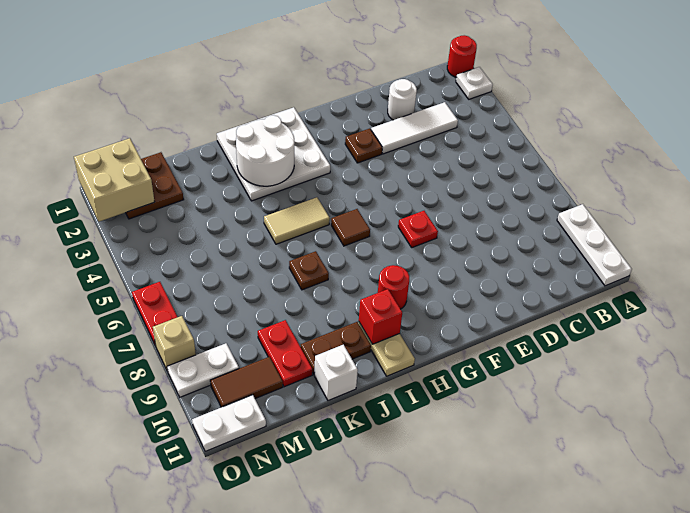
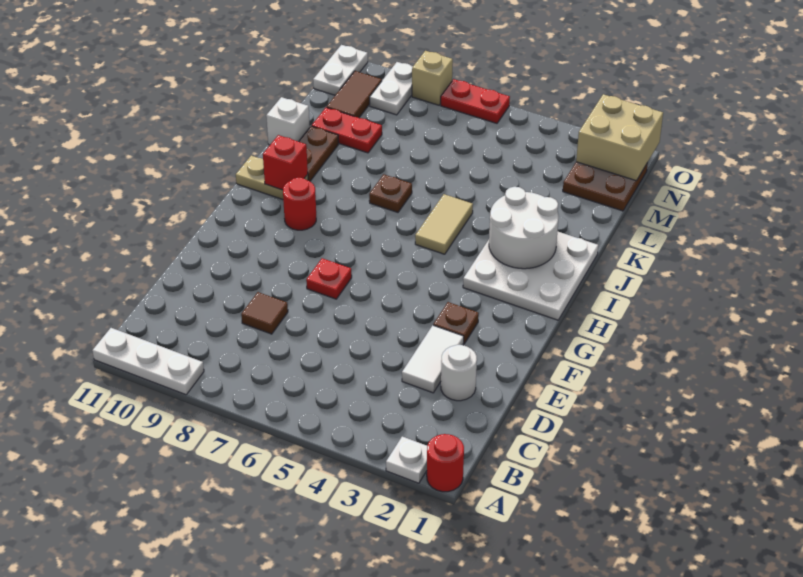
white tile C3:E3 level 1 -> white tile D3:E3 level 1
brown tile H6 level 1 -> brown tile D8 level 1

